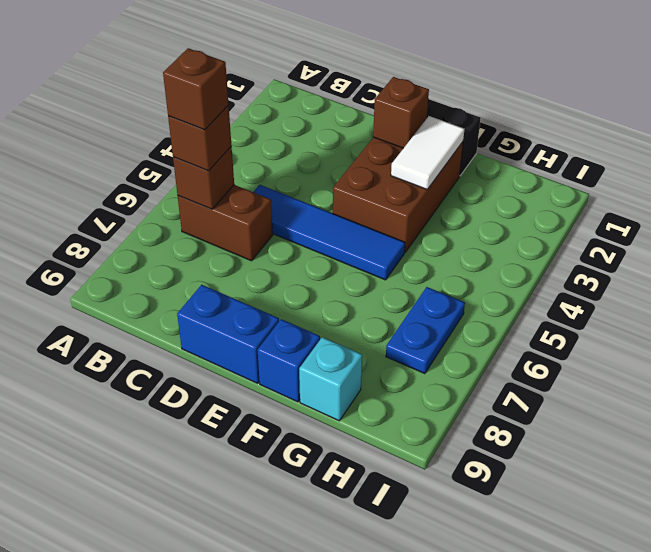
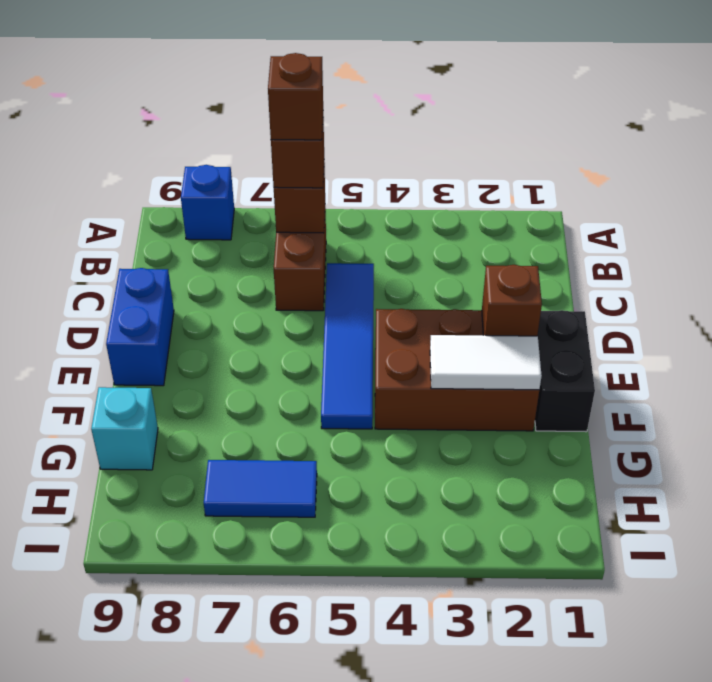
blue brick F9 level 1 -> blue brick A8 level 1
blue plate H6:H7 level 1 -> blue tile H6:H7 level 1

